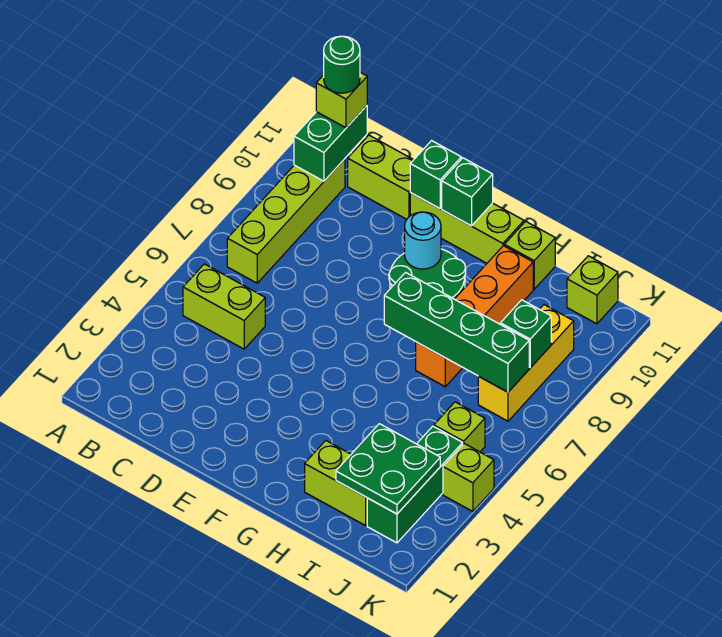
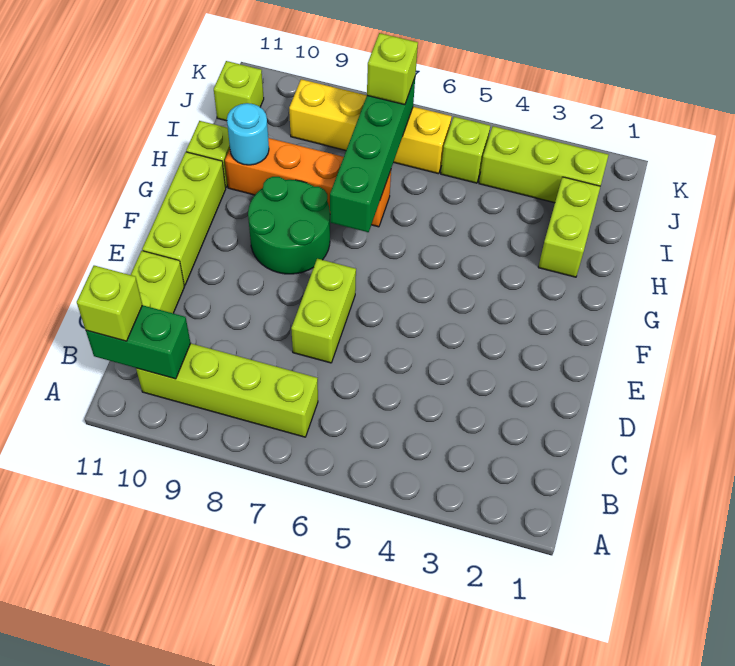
lime brick B5:C5 level 1 -> lime brick D7:E7 level 1
green round brick B11 level 4 -> none
green brick E11 level 2 -> none
cyan round brick F9 level 2 -> cyan round brick H10 level 2
green brick F11 level 2 -> none
green plate I2:J3 level 2 -> none
green brick J2:J4 level 1 -> lime brick J2:J4 level 1
yellow brick J7:J9 level 1 -> yellow brick J6:J9 level 1
green brick J8 level 2 -> none
lime brick K4 level 1 -> lime brick J7 level 3

